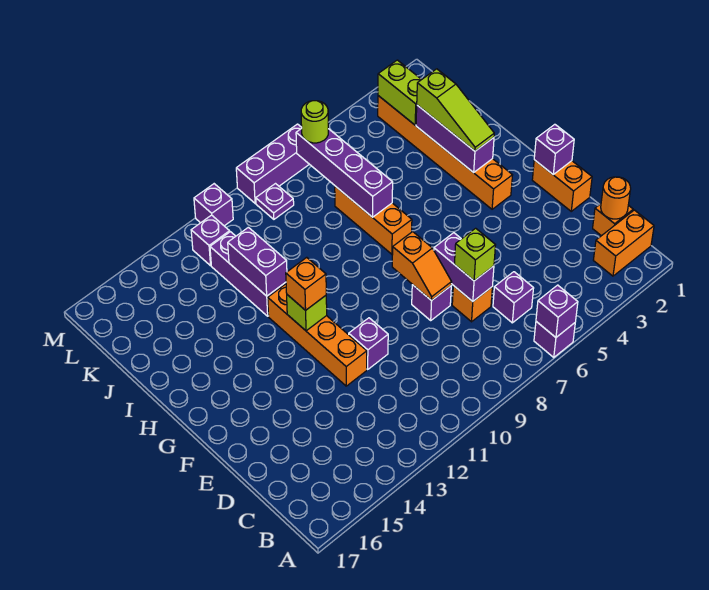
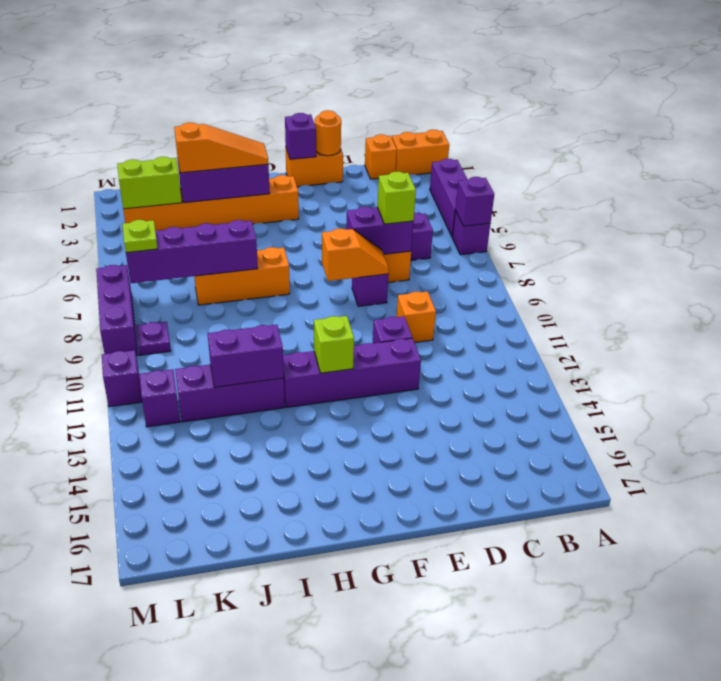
none -> purple brick A3:A5 level 1
orange brick B1:B2 level 1 -> orange brick A1:B1 level 1
orange round brick C1 level 2 -> orange round brick E1 level 2
orange brick E12:H12 level 1 -> purple brick E12:H12 level 1
orange brick G12 level 3 -> orange brick D10 level 1
lime slope H3:J3 level 3 top J -> orange slope H3:J3 level 3 top J
lime round brick L7 level 3 -> lime plate L7 level 3

